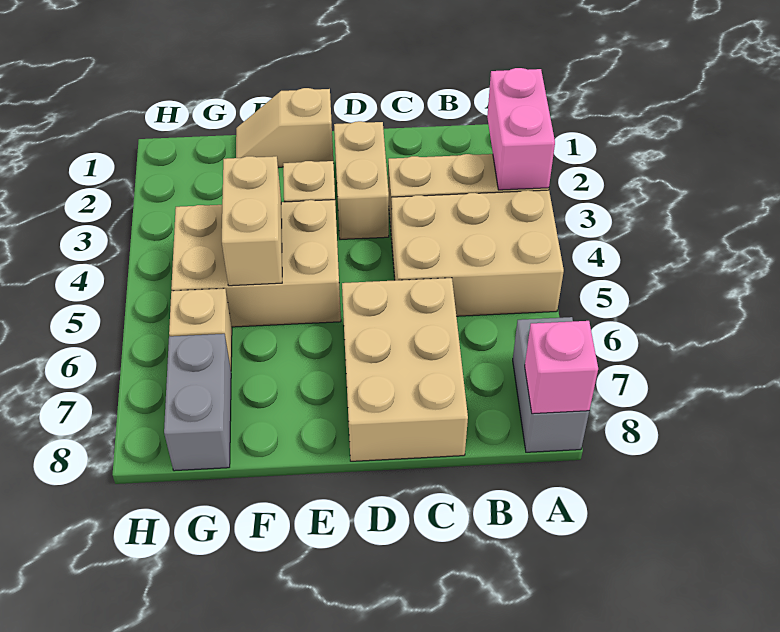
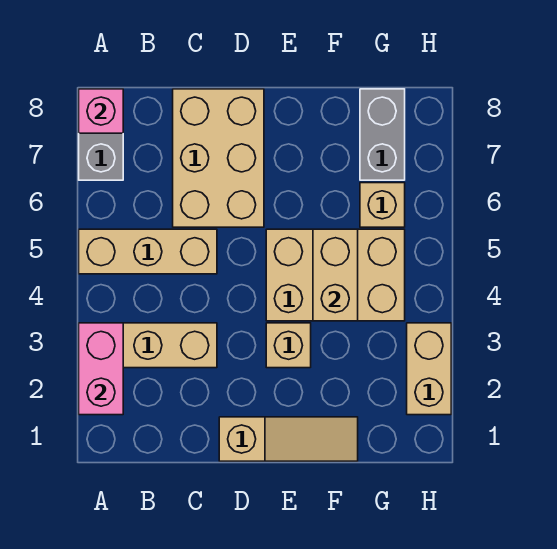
tan brick A4:C5 level 1 -> tan brick A5:C5 level 1
tan brick D2:D3 level 1 -> tan brick H2:H3 level 1
tan slope E1:F1 level 1 top E -> tan slope D1:F1 level 1 top D

